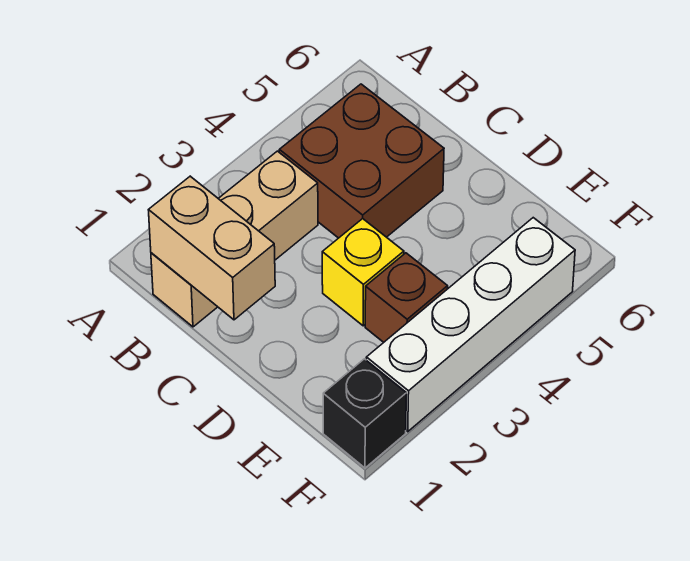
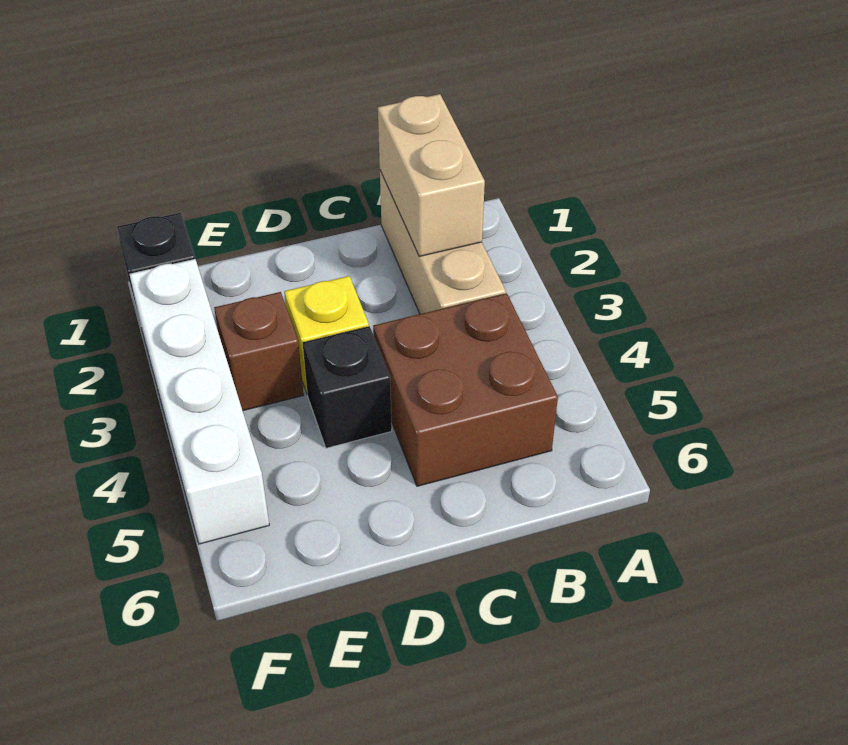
tan brick B1:C1 level 2 -> tan brick B1:B2 level 2
none -> black brick D4 level 1

